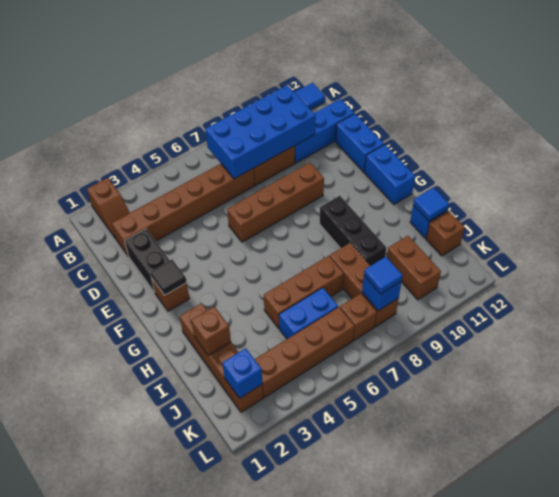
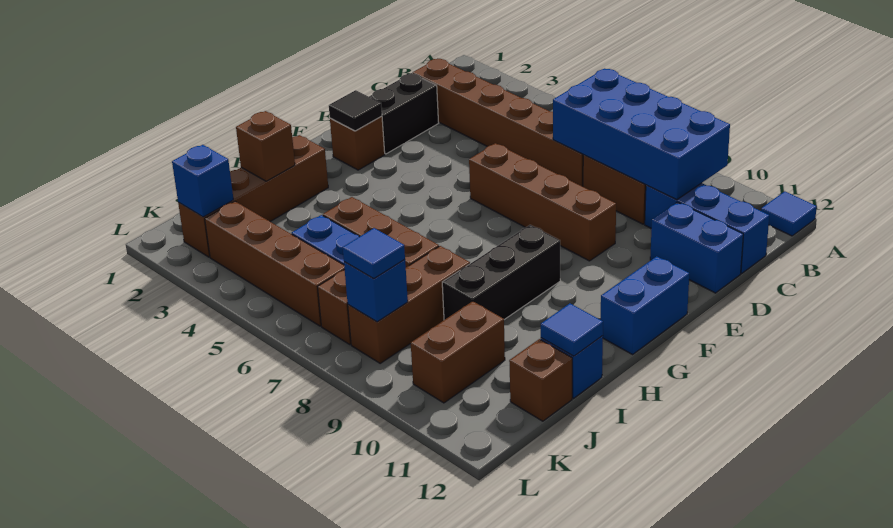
brown slope A2:B2 level 1 top A -> none
blue brick D12:E12 level 1 -> blue brick D11:D12 level 1

